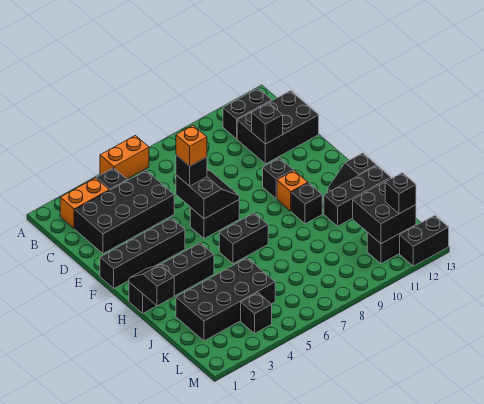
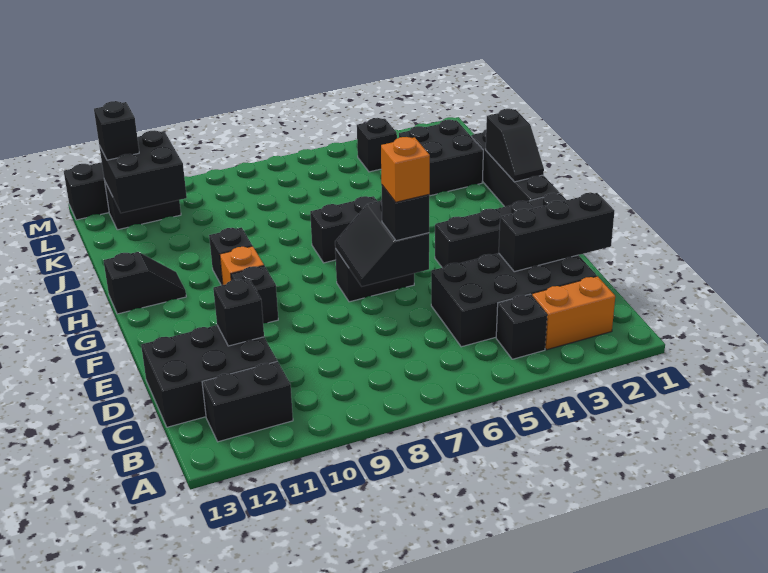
orange brick A5:A6 level 1 -> none
black brick H1:H4 level 1 -> black brick G1:J1 level 1
black brick I11:I13 level 1 -> black brick D1:D3 level 2
black brick J2:K5 level 1 -> black brick J2:K3 level 1

